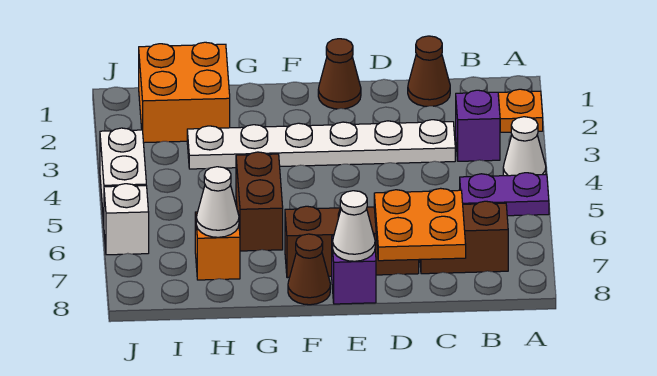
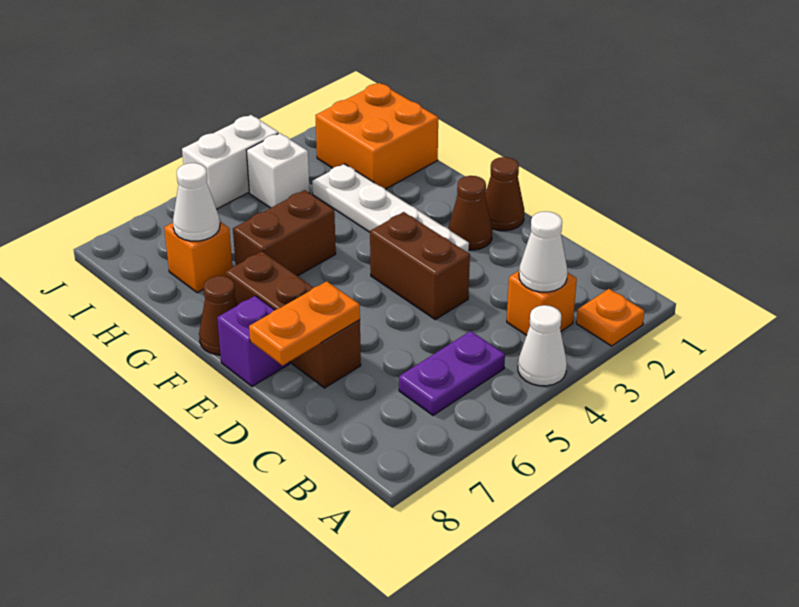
purple plate A5:B5 level 1 -> purple plate B5:B6 level 1
purple brick B3 level 1 -> orange brick B3 level 1
brown brick B7:C7 level 1 -> brown brick D4:E4 level 1
brown cone C1 level 1 -> brown cone E2 level 1
white plate C3:H3 level 1 -> white plate E3:H3 level 1
orange plate C7:D8 level 2 -> orange plate D7:D8 level 2
white cone E8 level 2 -> white cone B3 level 2
white brick J6 level 1 -> white brick I4 level 1

